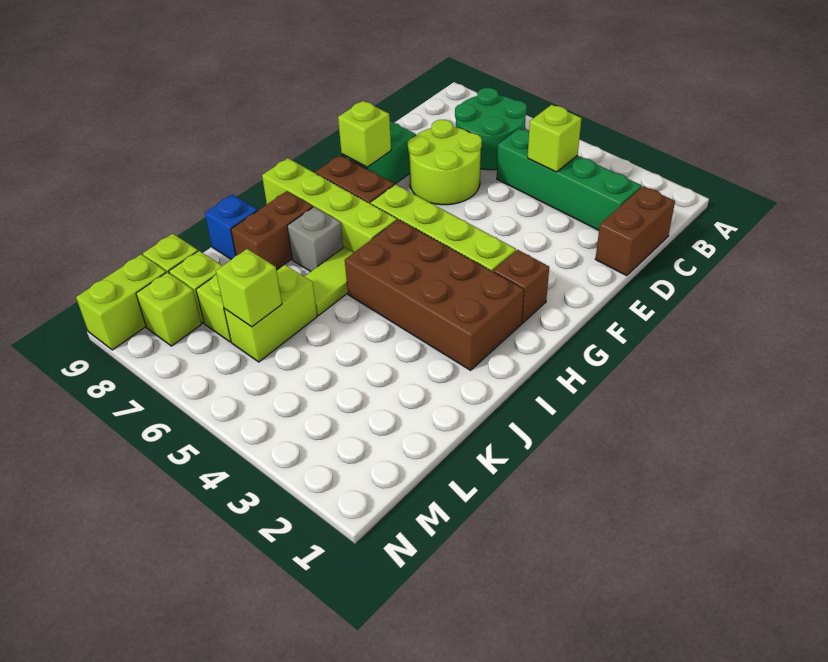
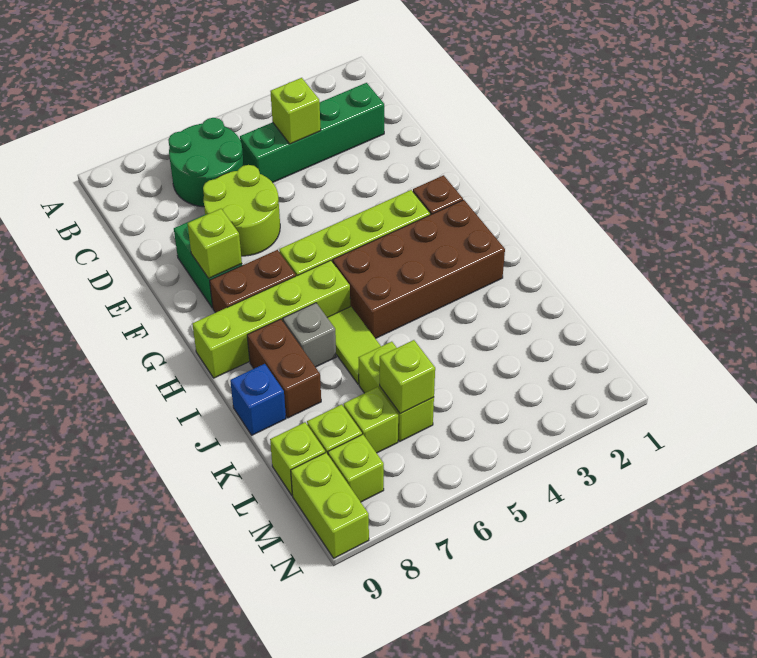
brown brick C1:D1 level 1 -> none

